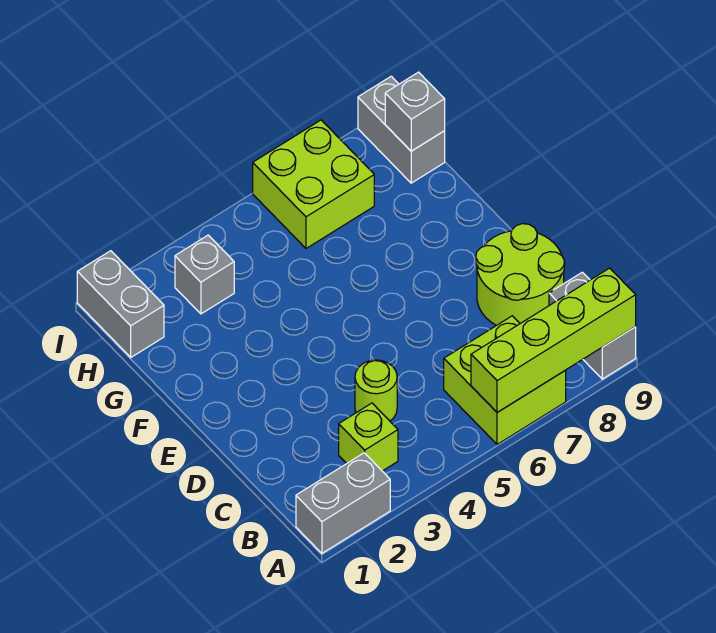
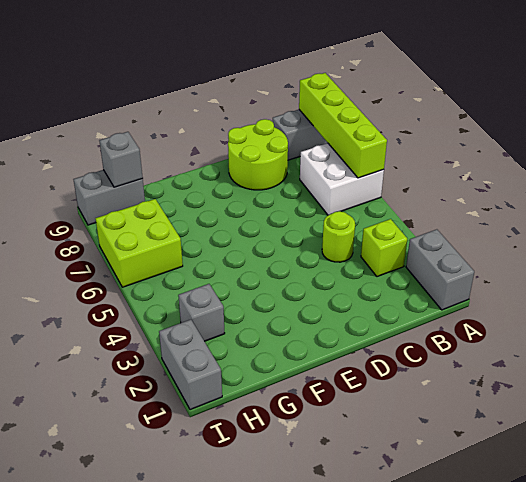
lime brick A6:B7 level 1 -> white brick A6:B7 level 1
grey brick H1:I1 level 1 -> grey brick I1:I2 level 1

